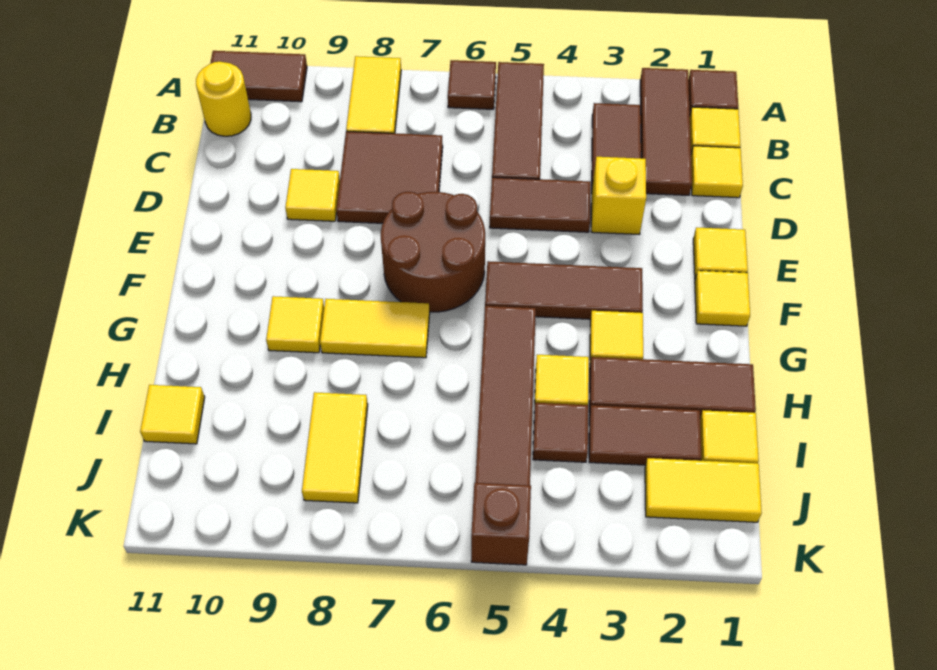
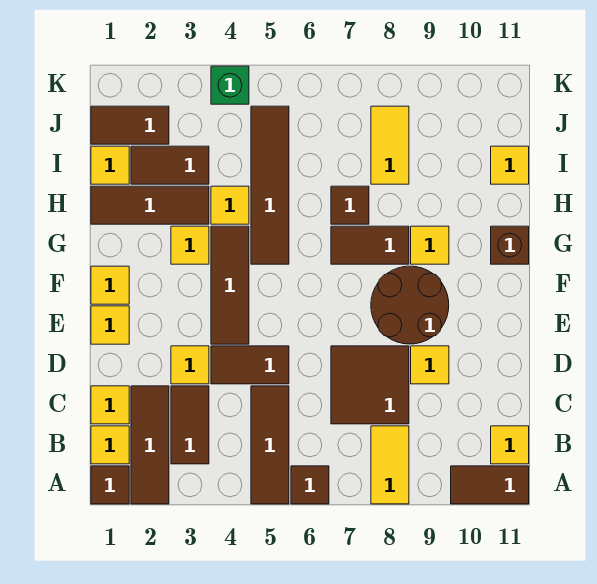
yellow round brick B11 level 1 -> yellow tile B11 level 1
yellow brick D3 level 1 -> yellow tile D3 level 1
brown round brick E6:F7 level 1 -> brown round brick E8:F9 level 1
brown tile F3:F5 level 1 -> brown tile E4:G4 level 1
yellow tile G7:G8 level 1 -> brown tile G7:G8 level 1
brown tile I4 level 1 -> brown tile H7 level 1
yellow tile J1:J2 level 1 -> brown tile J1:J2 level 1
none -> green brick K4 level 1
brown brick K5 level 1 -> brown brick G11 level 1

